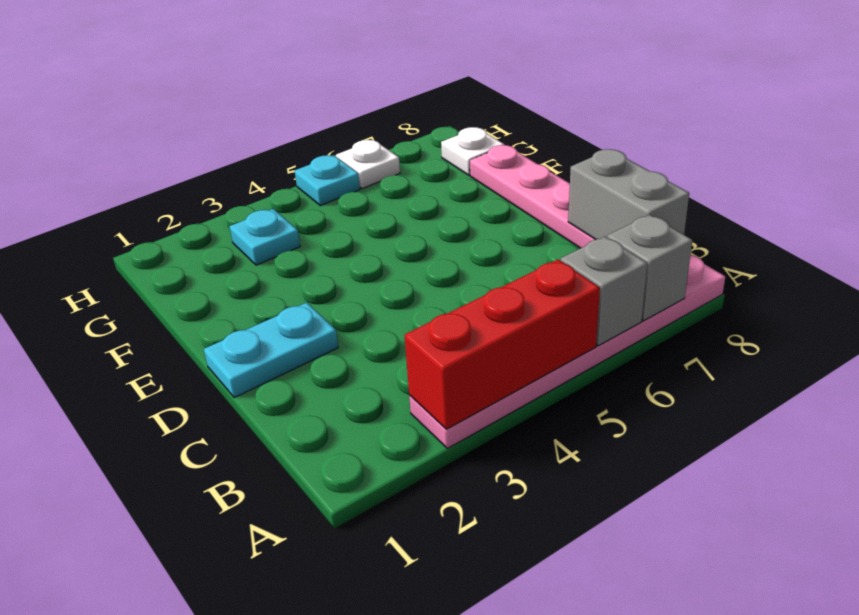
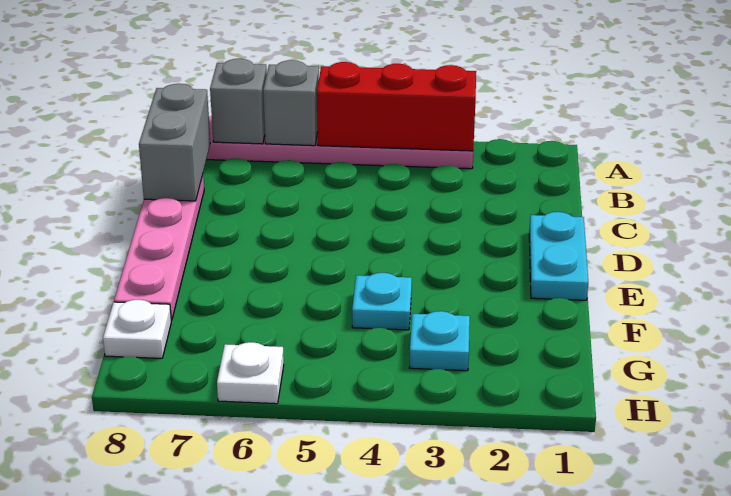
cyan plate D1:D2 level 1 -> cyan plate D1:E1 level 1
cyan plate H5 level 1 -> cyan plate F4 level 1

